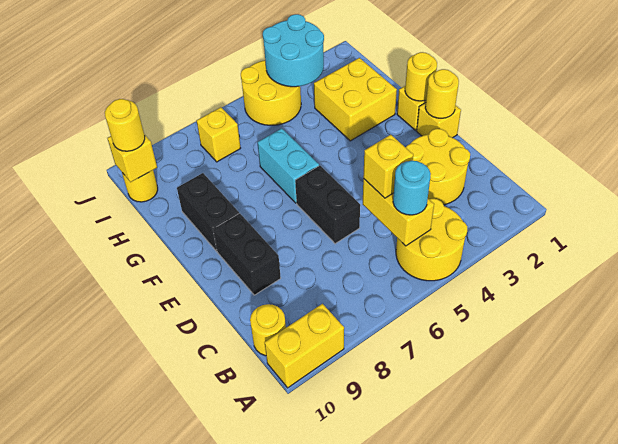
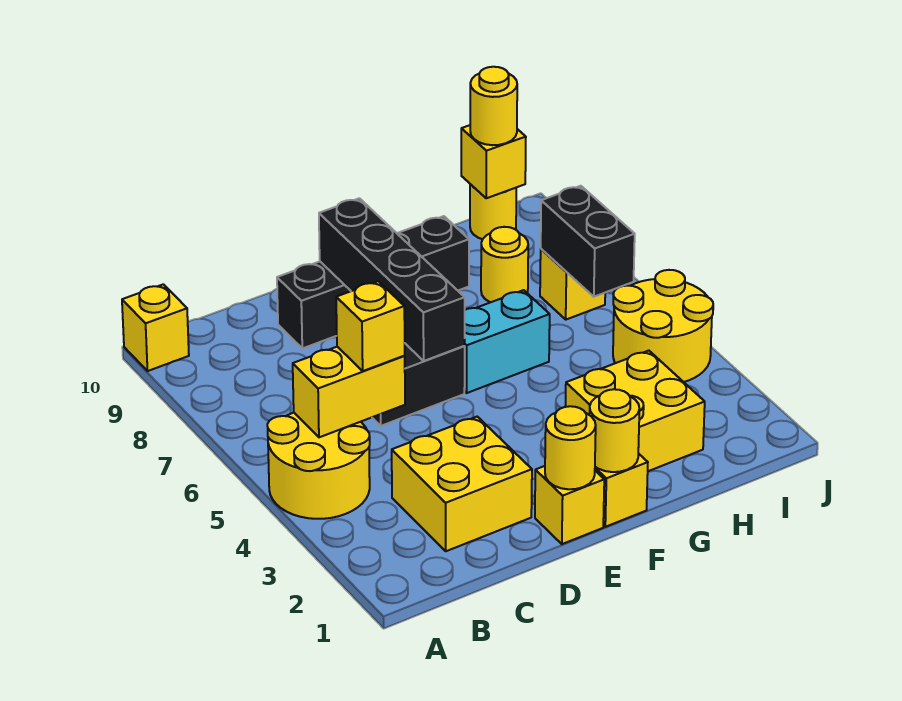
yellow brick A9:A10 level 1 -> yellow brick A10 level 1
cyan round brick B5 level 3 -> none
yellow round brick B10 level 1 -> yellow round brick H8 level 1
yellow round brick C2:D3 level 1 -> yellow brick C2:D3 level 1
none -> black brick E6:E9 level 2
cyan round brick I3:J4 level 2 -> none
none -> black brick I6:I7 level 2

